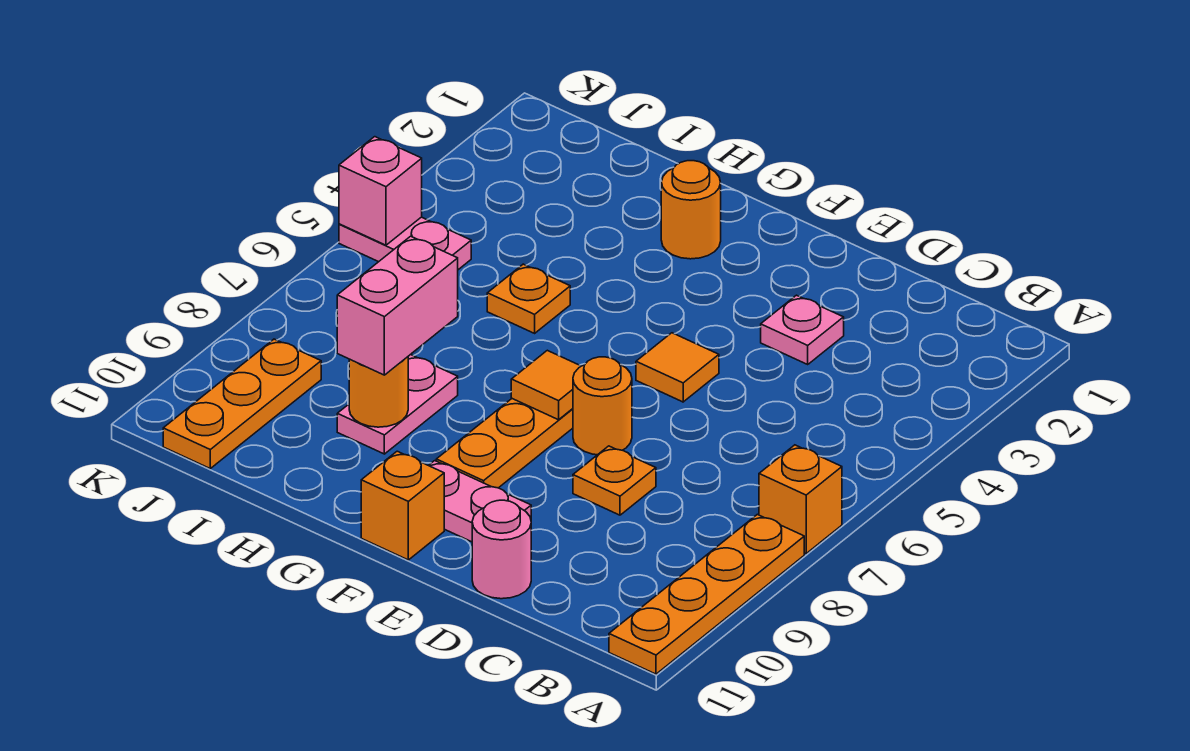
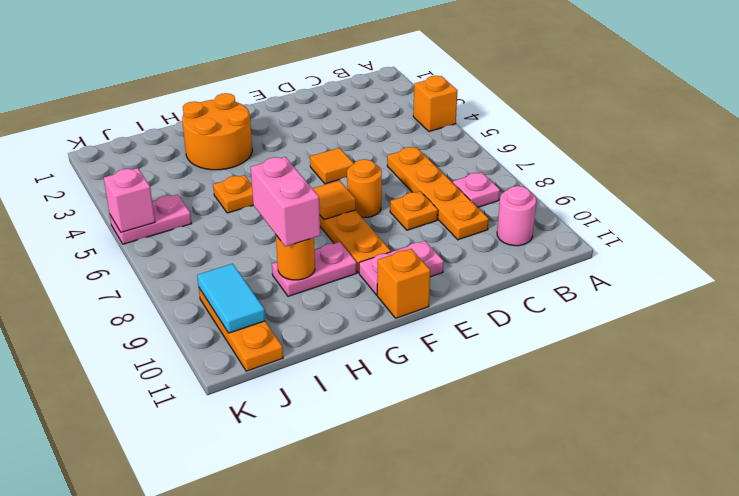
orange brick A7 level 1 -> orange brick A4 level 1
orange plate A8:A11 level 1 -> orange plate C6:C9 level 1
pink plate D3 level 1 -> pink plate B8 level 1
pink round brick D11 level 1 -> pink round brick B10 level 1
orange round brick G2 level 1 -> orange round brick G2:H3 level 1
pink plate H8:H9 level 1 -> pink plate G9:H9 level 1
none -> cyan tile J9:J10 level 2

